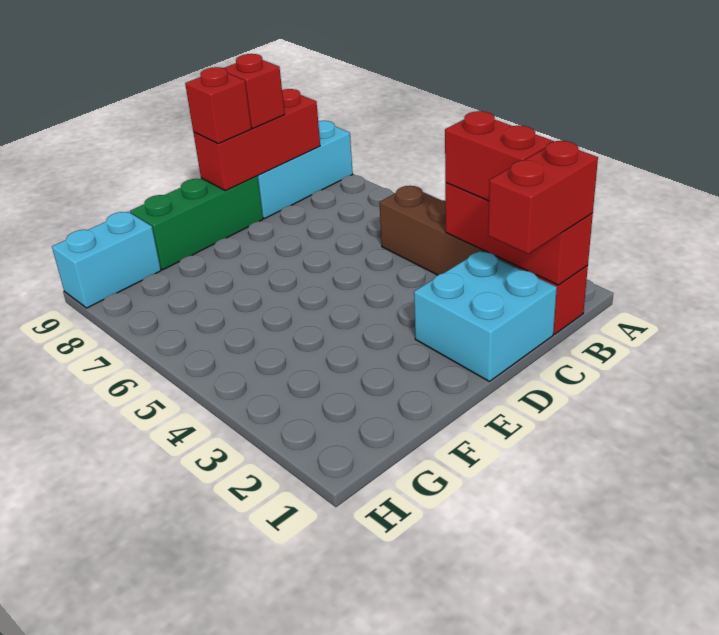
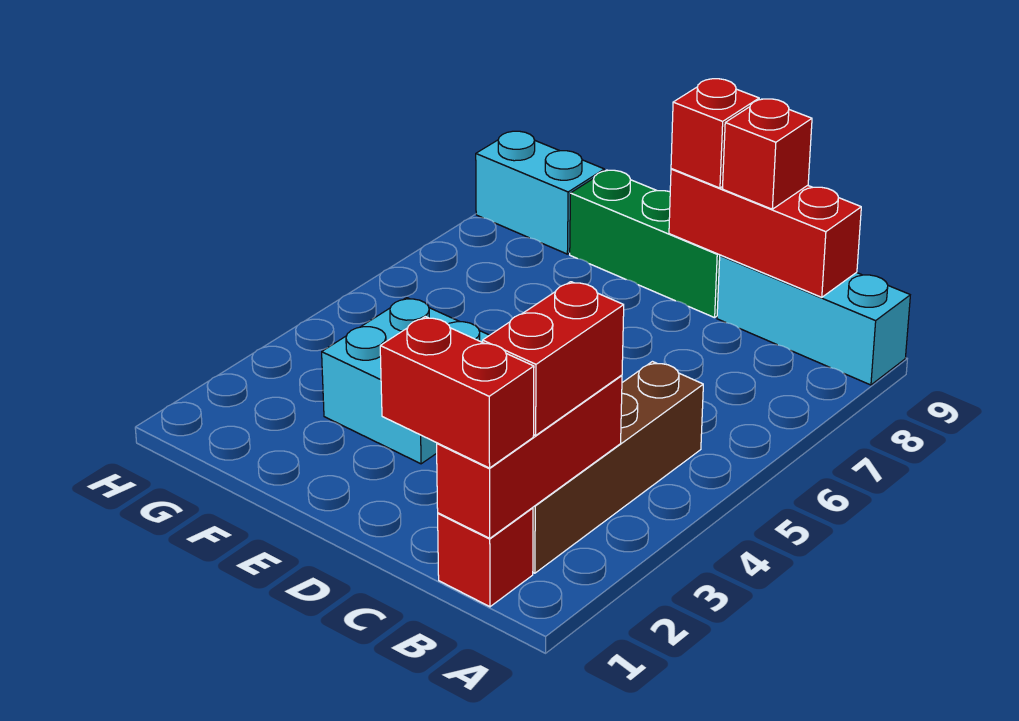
cyan brick C1:D2 level 1 -> cyan brick E3:F4 level 1

